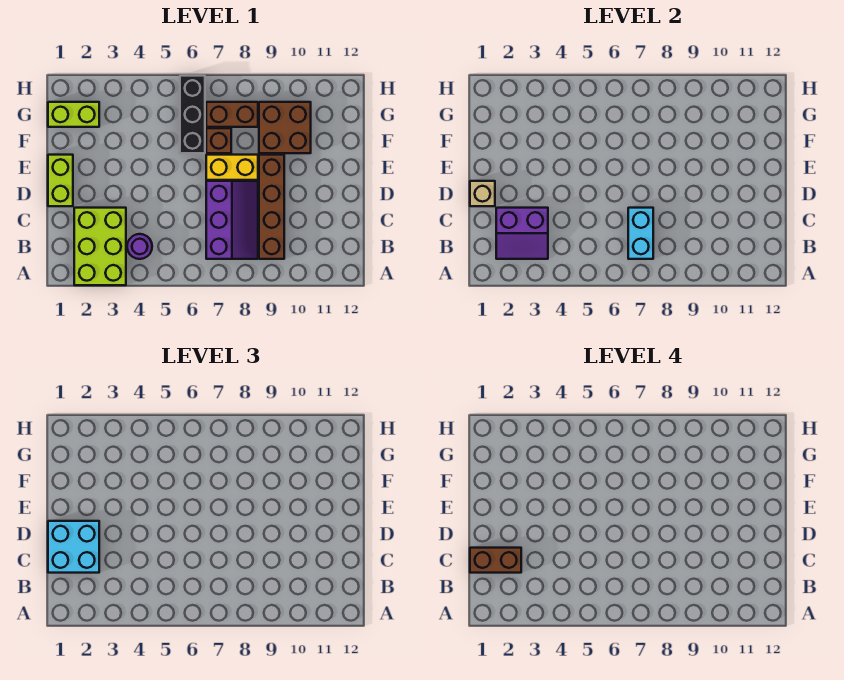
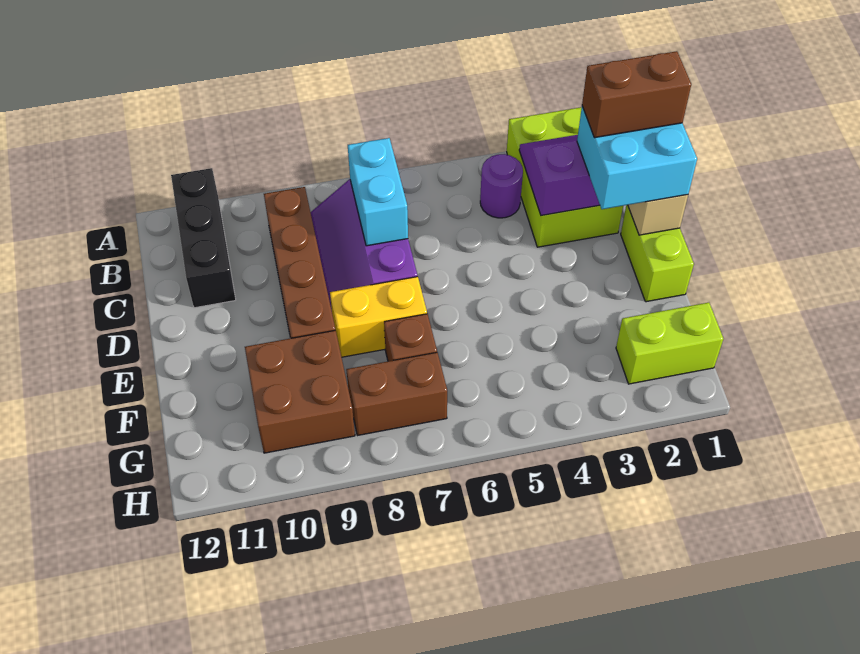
black brick F6:H6 level 1 -> black brick A11:C11 level 1

